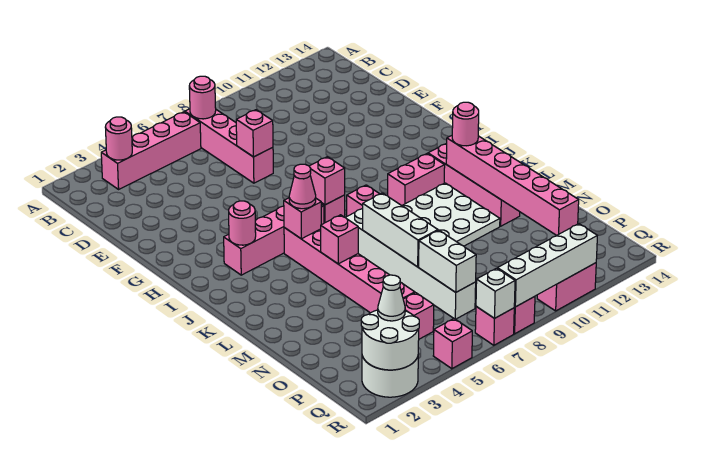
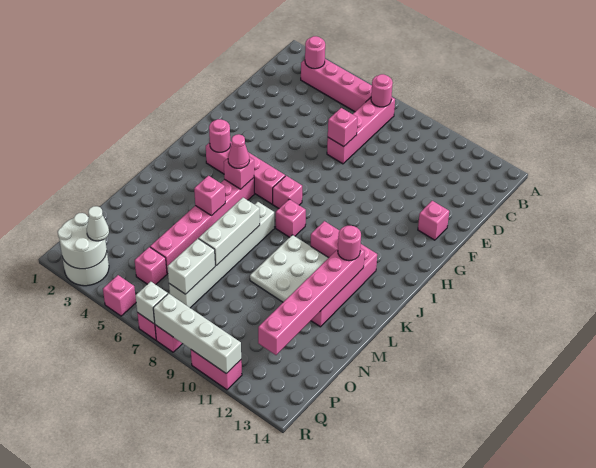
pink brick I7 level 2 -> pink brick F13 level 1

